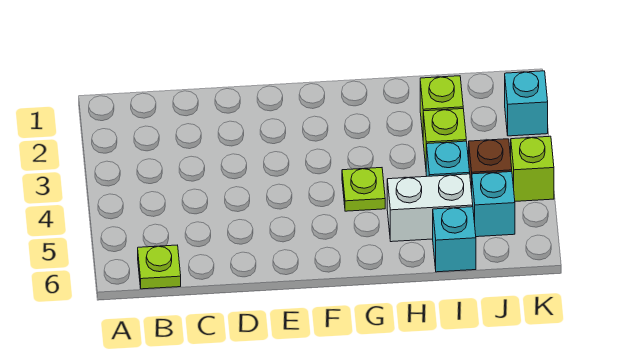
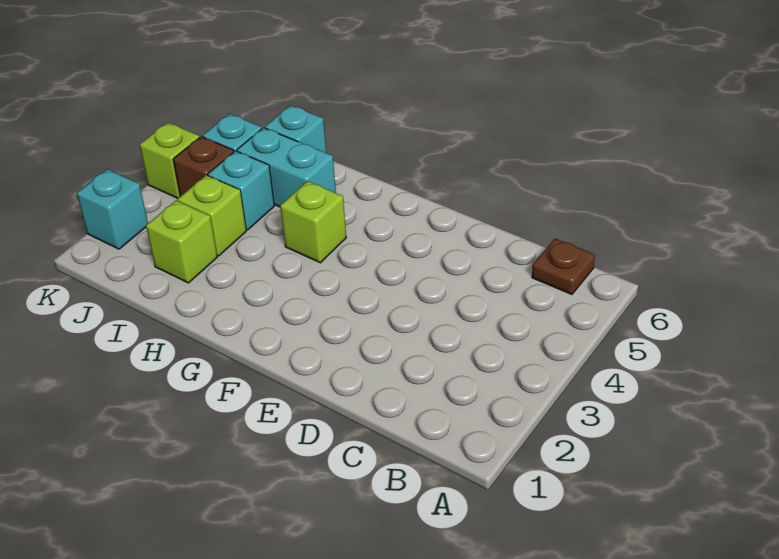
lime plate B6 level 1 -> brown plate B6 level 1
lime plate G4 level 1 -> lime brick G4 level 1
white brick H5:I5 level 1 -> cyan brick H5:I5 level 1

